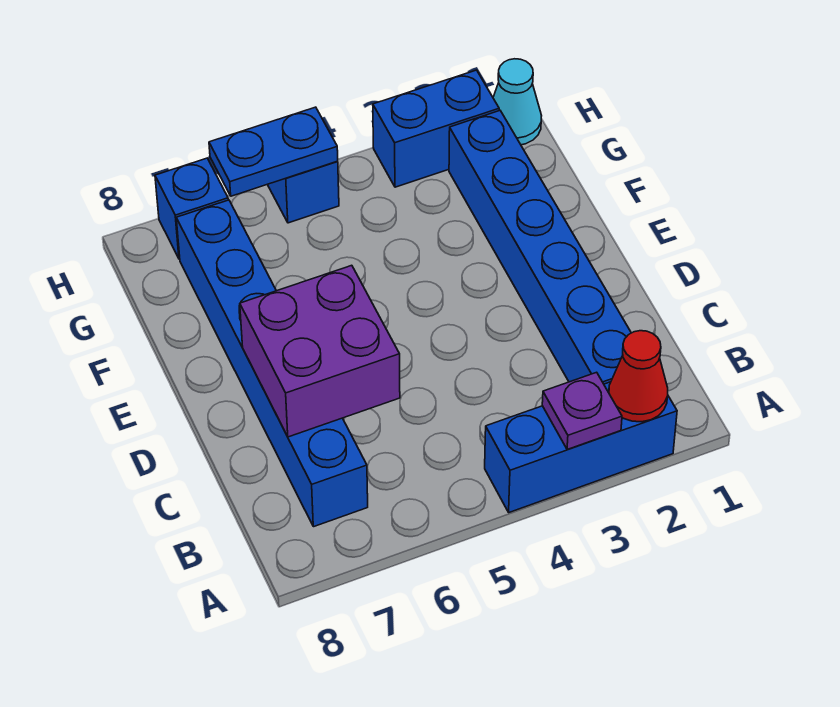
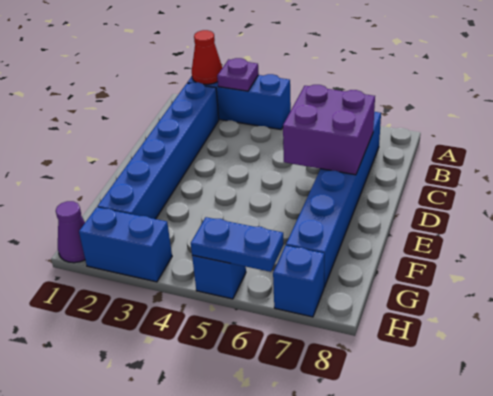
cyan cone H1 level 1 -> purple cone H1 level 1

